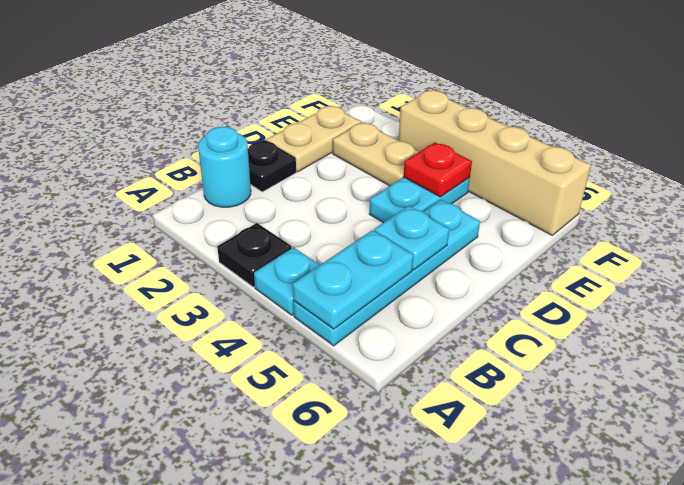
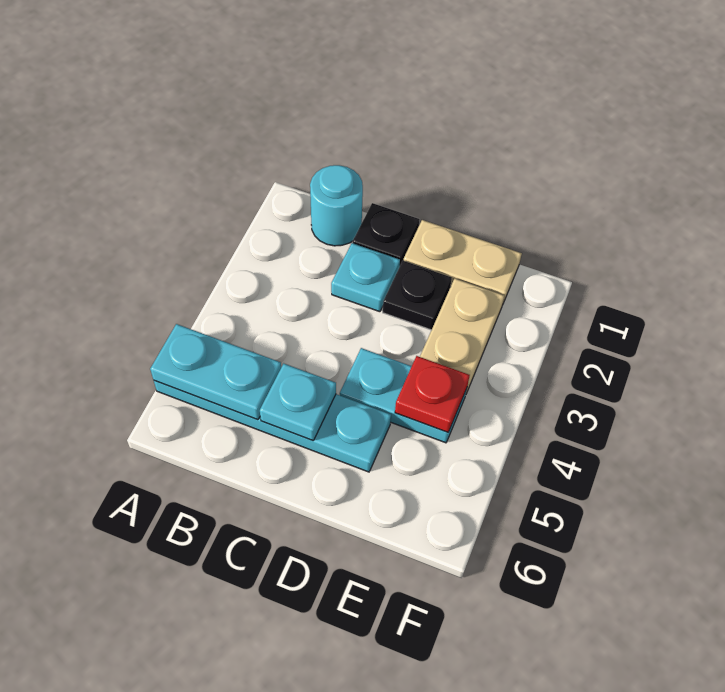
black plate A3 level 1 -> black plate D2 level 1
cyan plate A4 level 1 -> cyan plate C2 level 1
tan brick F3:F6 level 1 -> none

